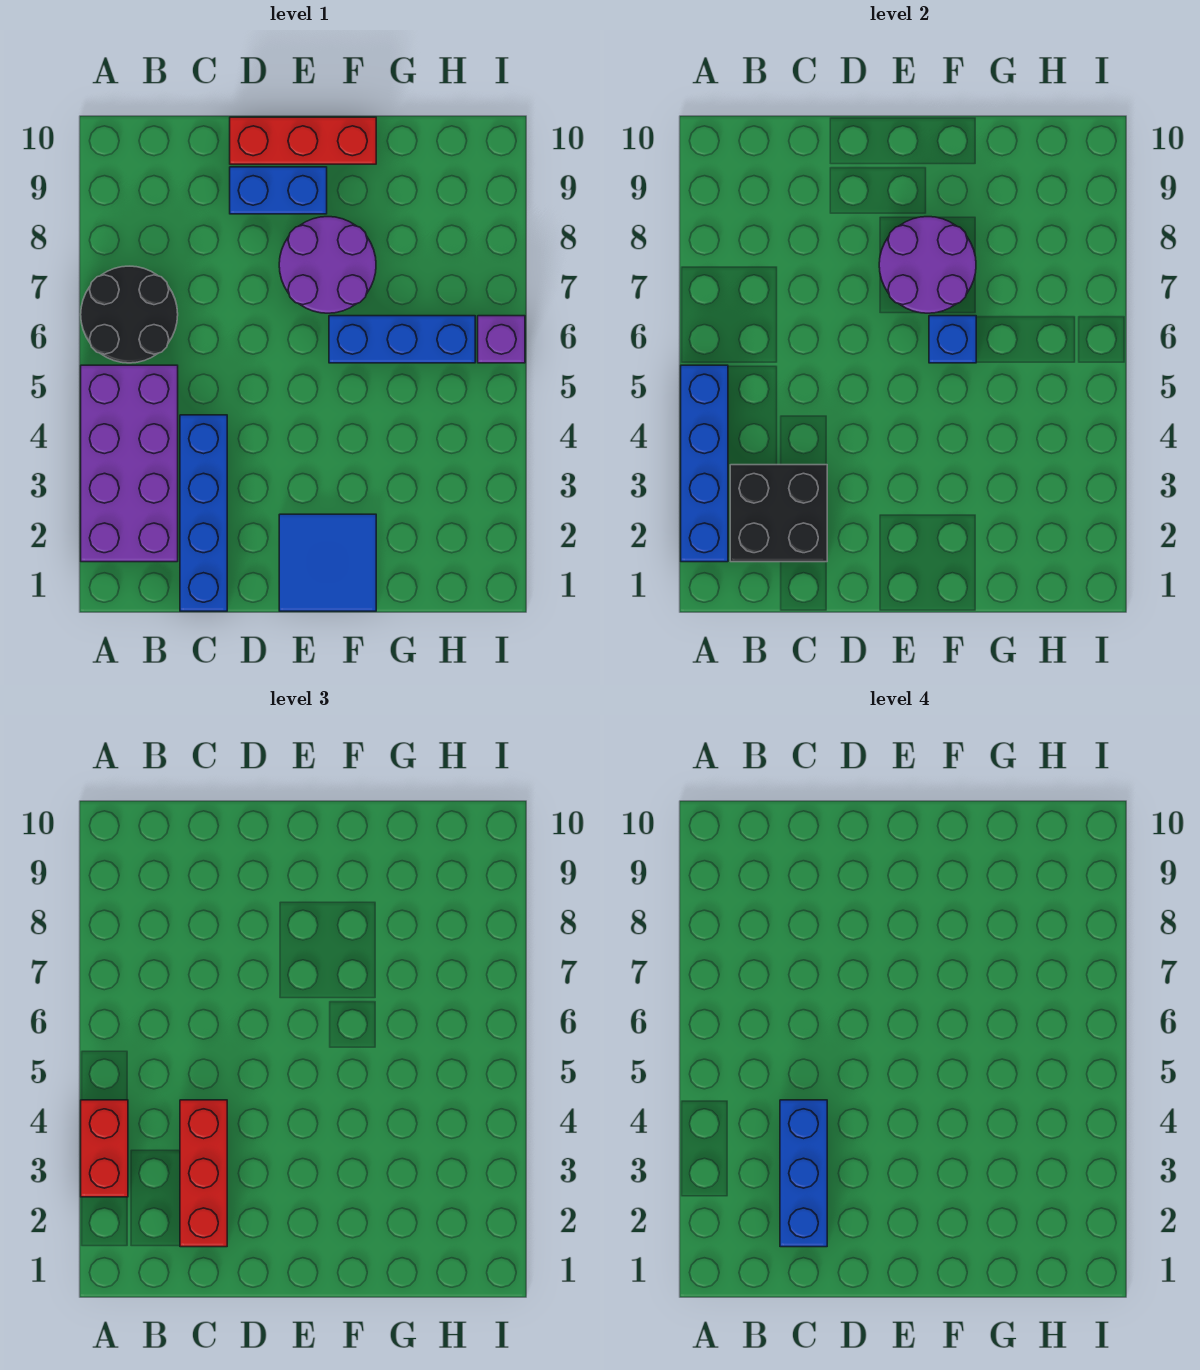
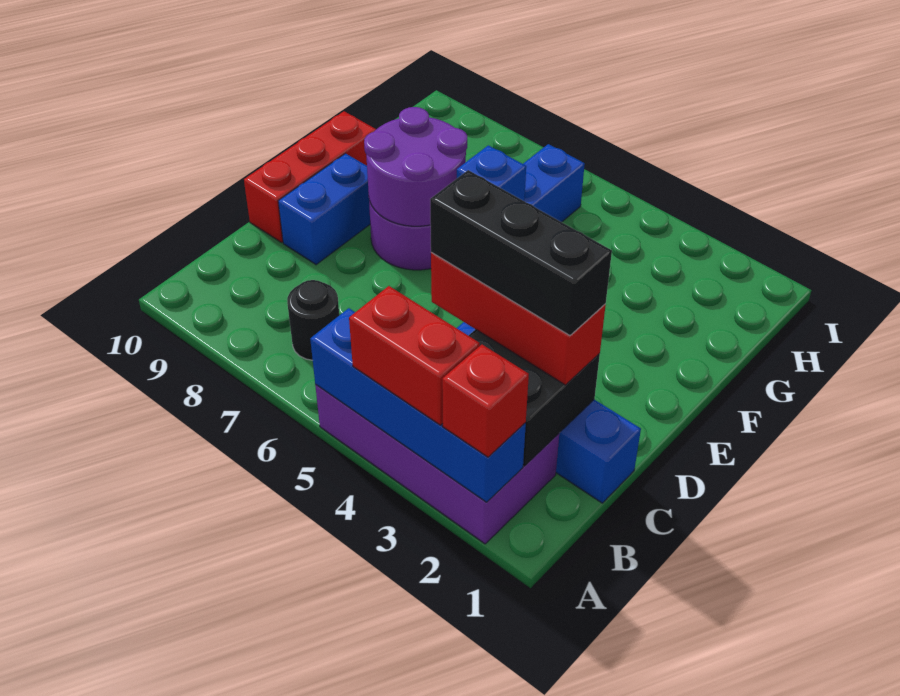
none -> red brick A2 level 3
black round brick A6:B7 level 1 -> black round brick B7 level 1
blue brick C2:C4 level 4 -> black brick C2:C4 level 4
blue tile E1:F2 level 1 -> none
purple brick I6 level 1 -> none

